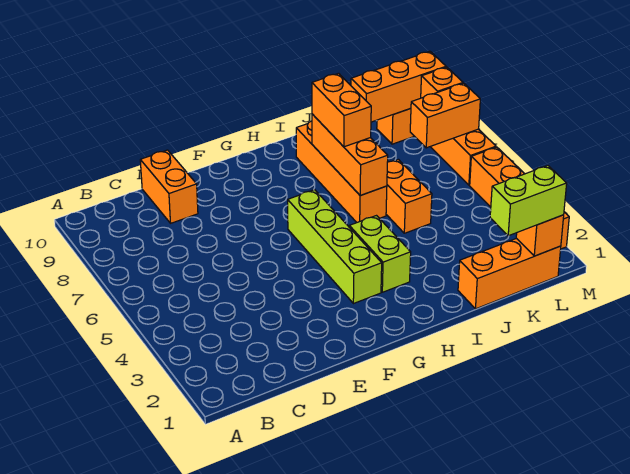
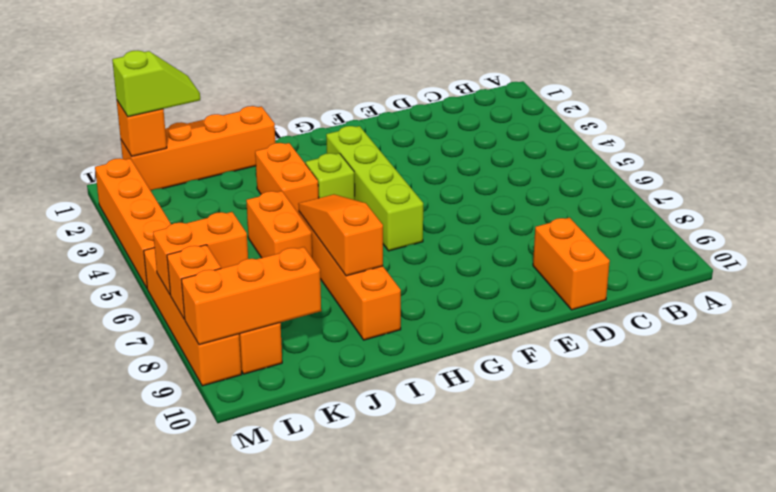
lime brick H3:H4 level 1 -> lime brick H4 level 1
orange brick I6:I8 level 2 -> orange slope I6:I8 level 2 top 8
orange brick I7:I8 level 3 -> orange brick I3:I4 level 1
orange brick J1:L1 level 1 -> orange brick I1:L1 level 1
lime brick K1:L1 level 3 -> lime slope K1:L1 level 3 top L

